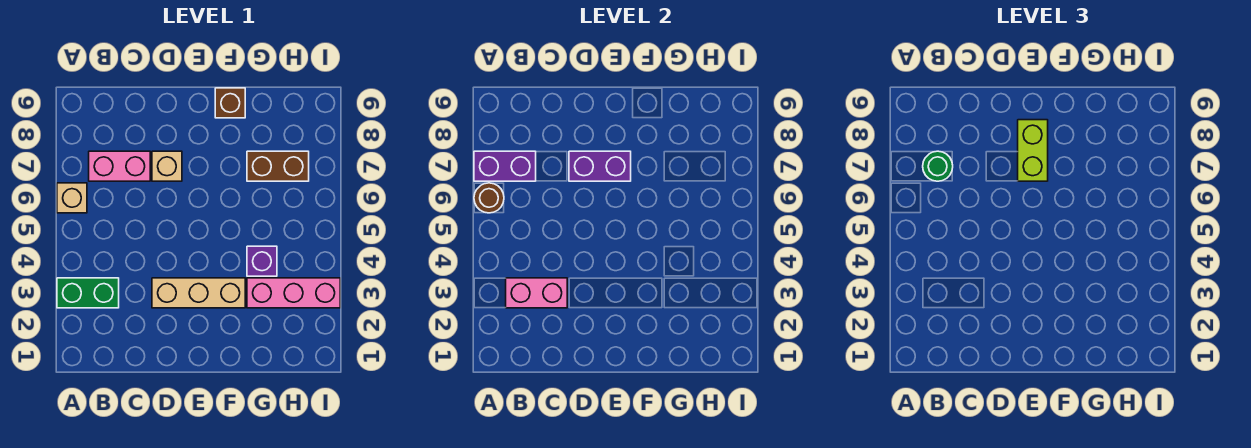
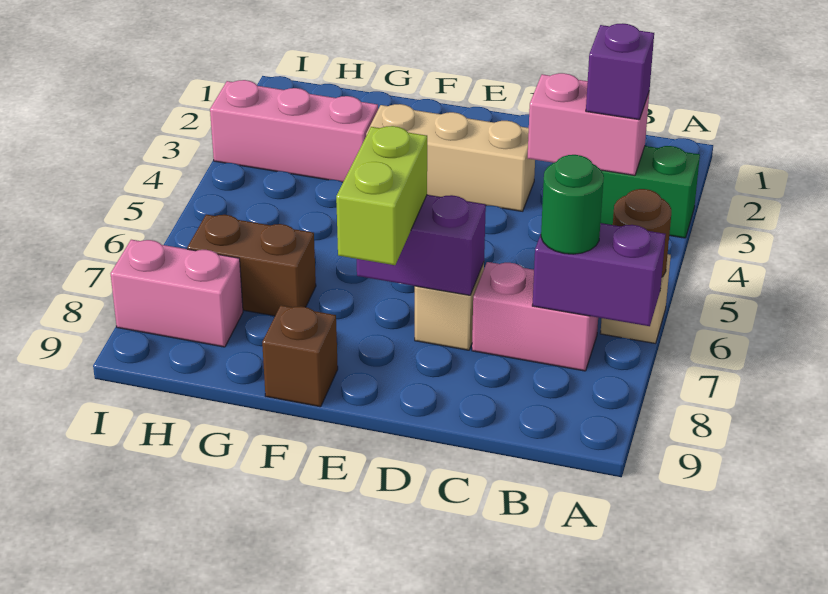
purple brick G4 level 1 -> purple brick B3 level 3
none -> pink brick H8:I8 level 1

